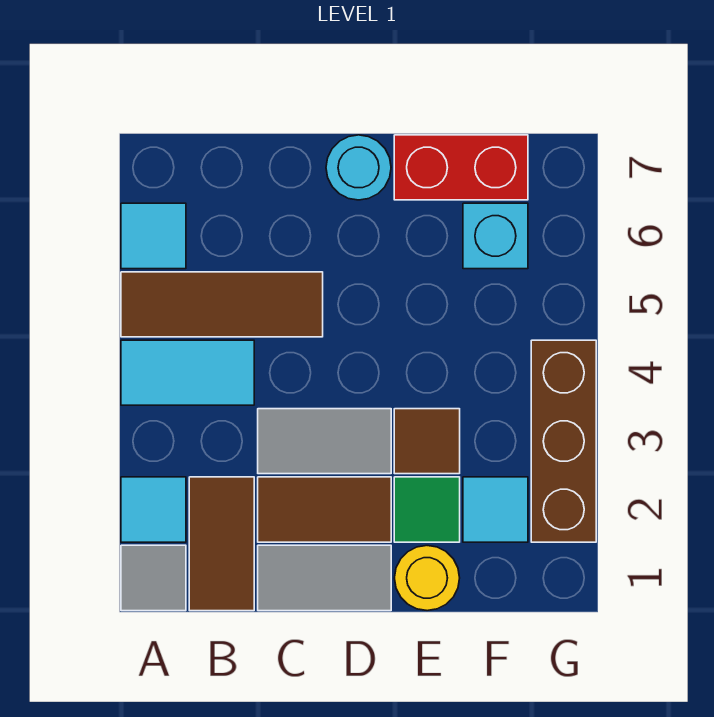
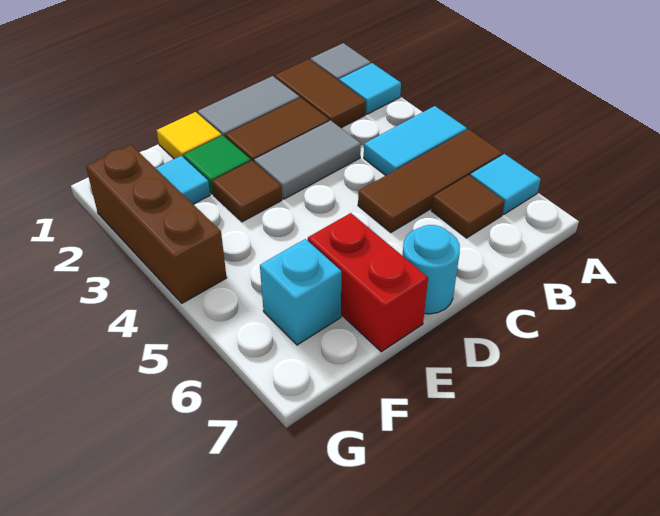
none -> brown tile B6 level 1
yellow round brick E1 level 1 -> yellow tile E1 level 1
red brick E7:F7 level 1 -> red brick E6:E7 level 1

